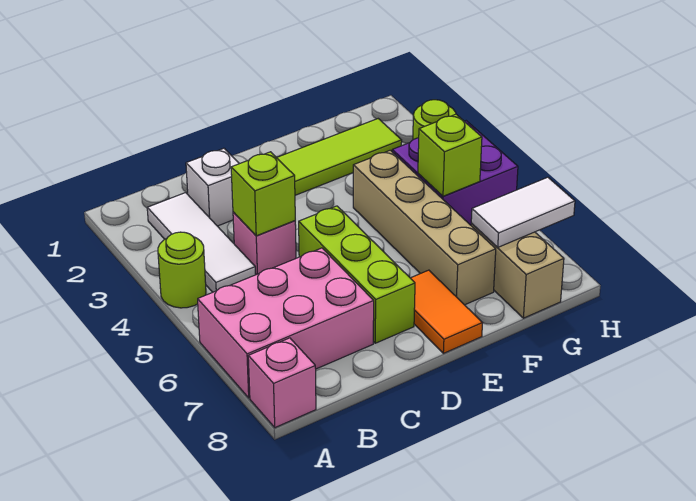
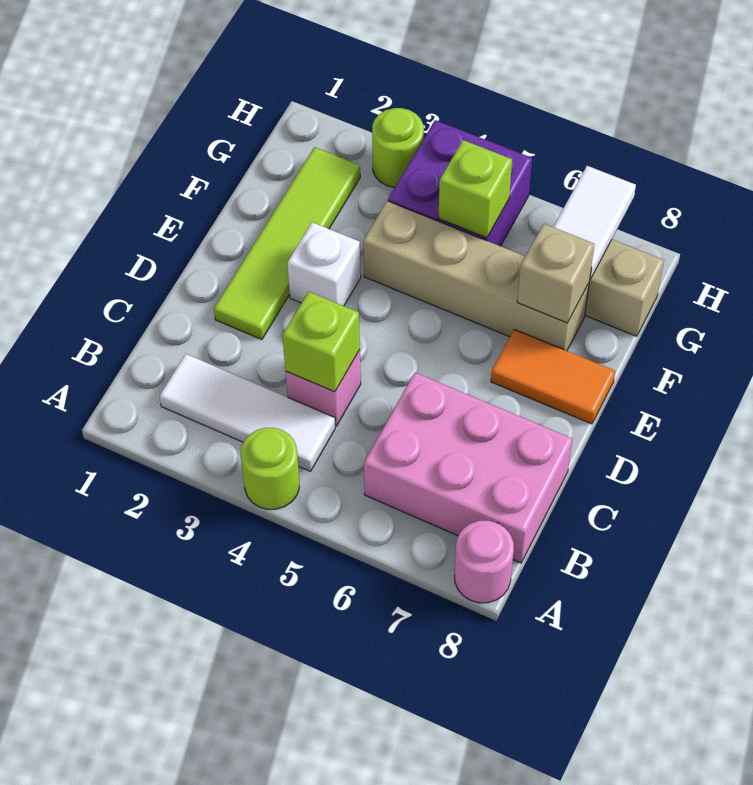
pink brick A6:C7 level 1 -> pink brick B6:C8 level 1
pink brick A8 level 1 -> pink round brick A8 level 1
white brick C2 level 1 -> white brick E3 level 1
lime brick D5:D7 level 1 -> none
none -> tan brick F7 level 2

